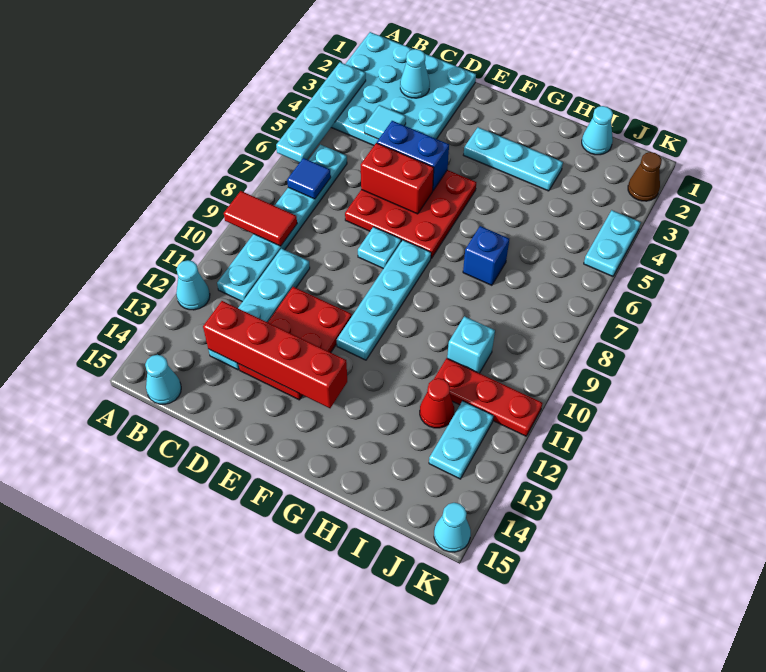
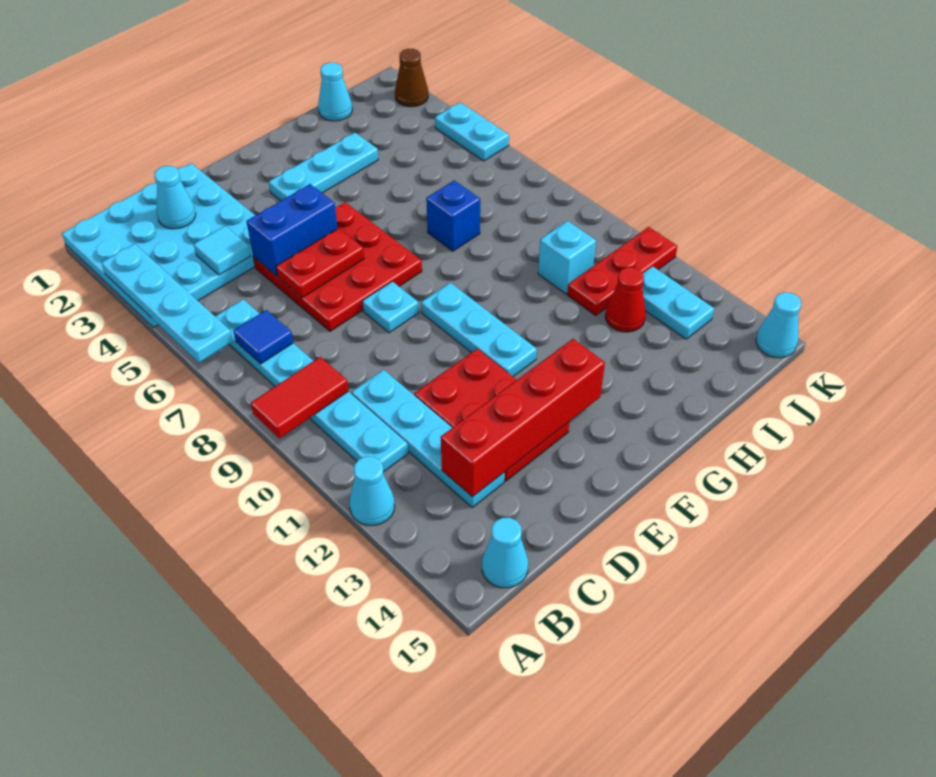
red brick D6:E6 level 2 -> red plate D6:E6 level 2
cyan plate F8:F11 level 1 -> cyan plate F9:F11 level 1

